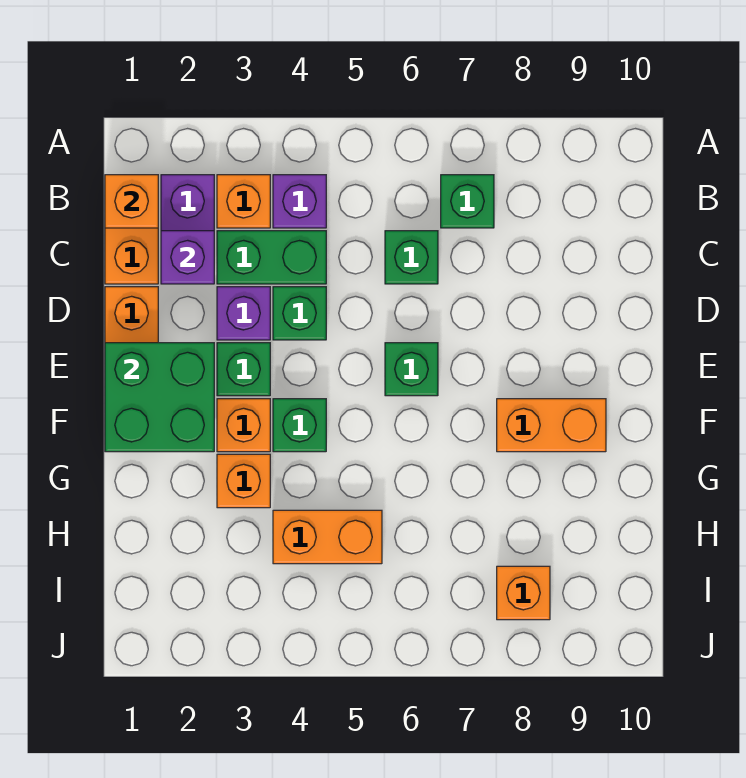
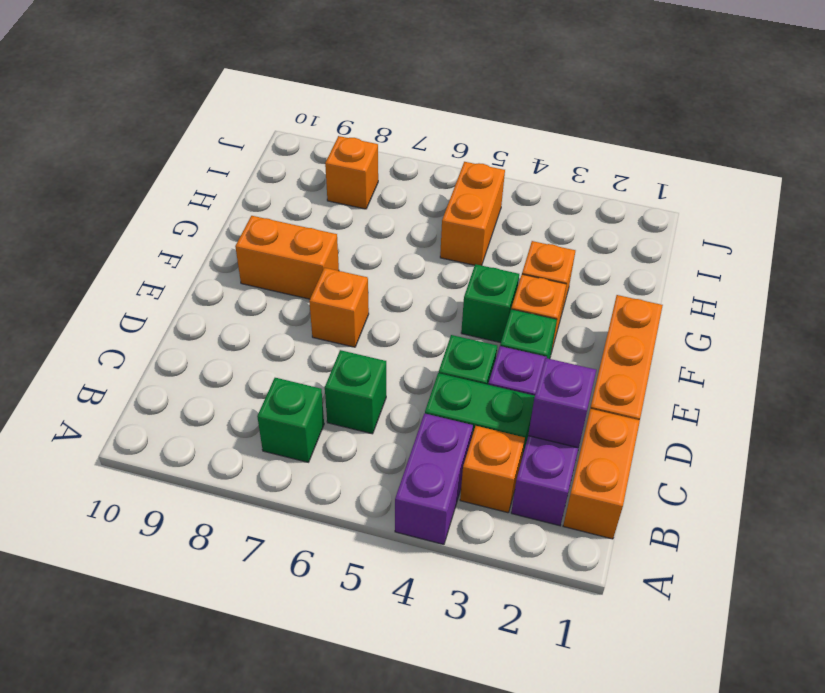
orange brick B1 level 2 -> orange brick E7 level 1
purple brick B4 level 1 -> purple brick A4:B4 level 1
green brick E1:F2 level 2 -> none
green brick E6 level 1 -> none
orange brick H4:H5 level 1 -> orange brick H5:I5 level 1

